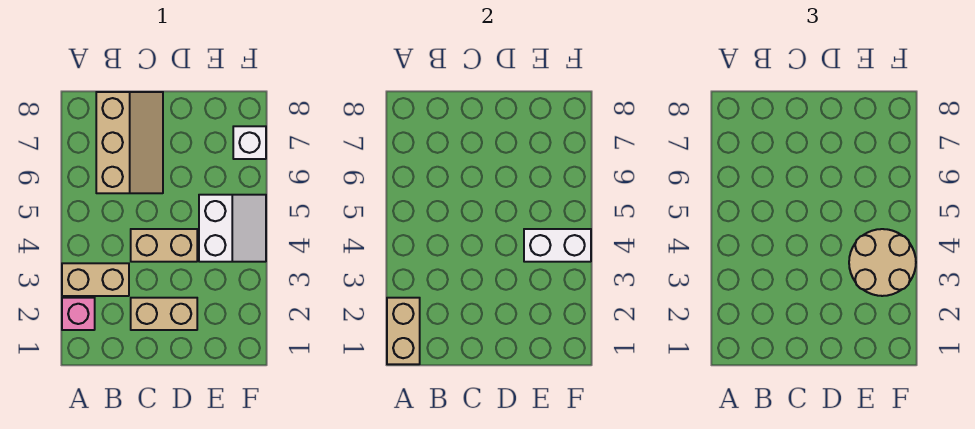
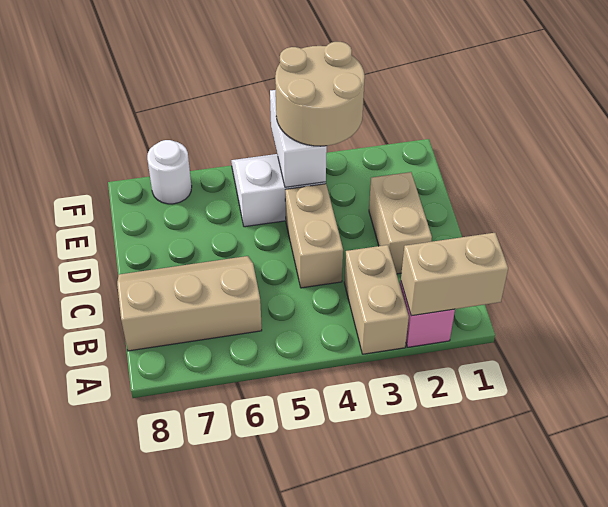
white brick F7 level 1 -> white round brick F7 level 1

